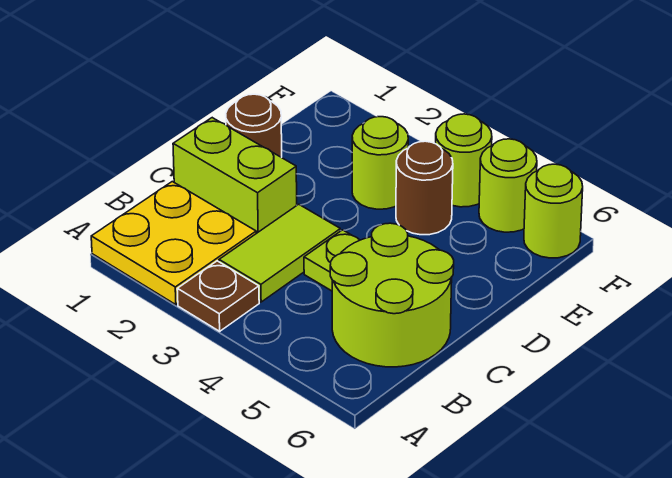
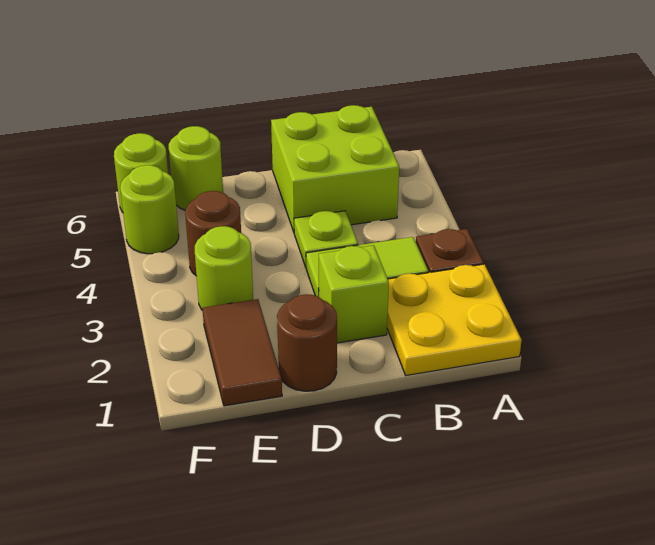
lime round brick B5:C6 level 1 -> lime brick B5:C6 level 1
lime brick C1:C2 level 1 -> lime brick C2 level 1
none -> brown tile E1:E2 level 1
lime round brick F4 level 1 -> lime round brick E6 level 1

